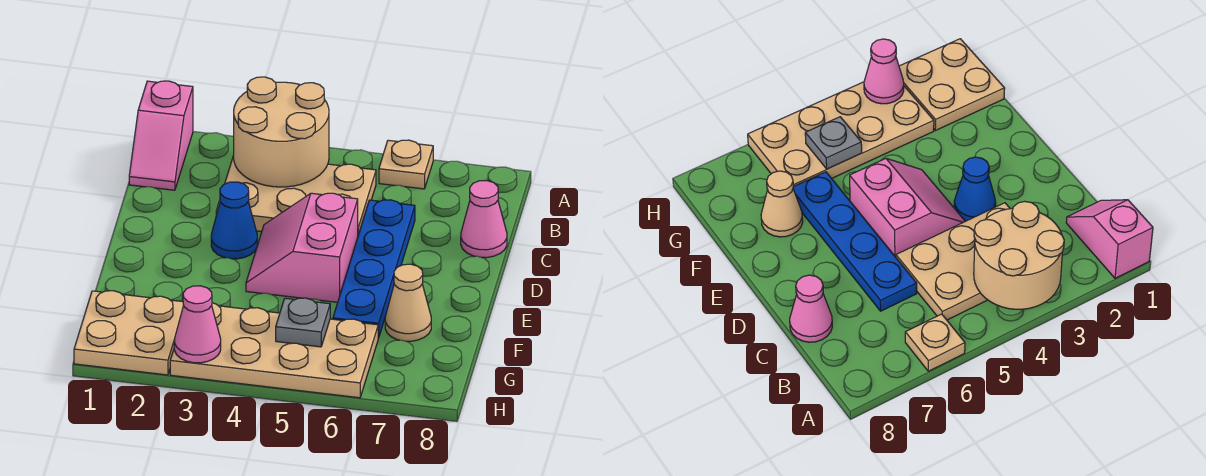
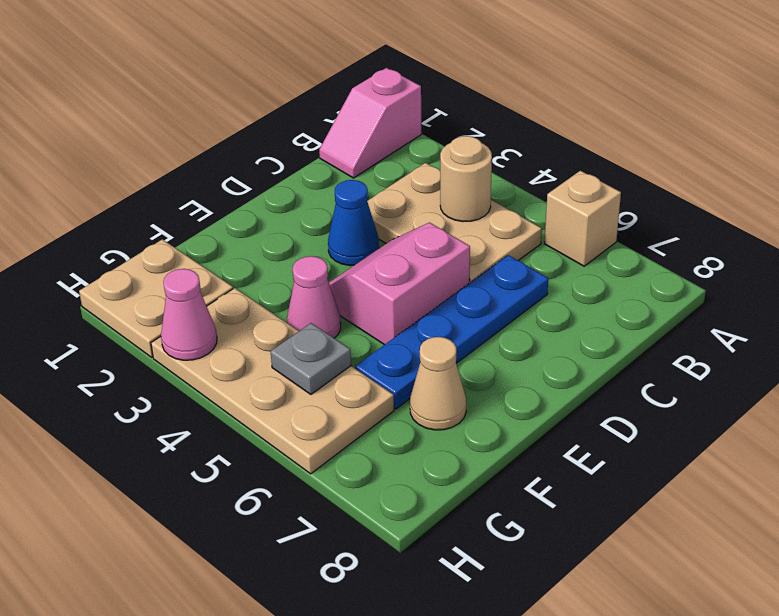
tan round brick A3:B4 level 2 -> tan round brick B4 level 2
tan plate A6 level 1 -> tan brick A6 level 1
pink cone C8 level 1 -> pink cone F4 level 1

